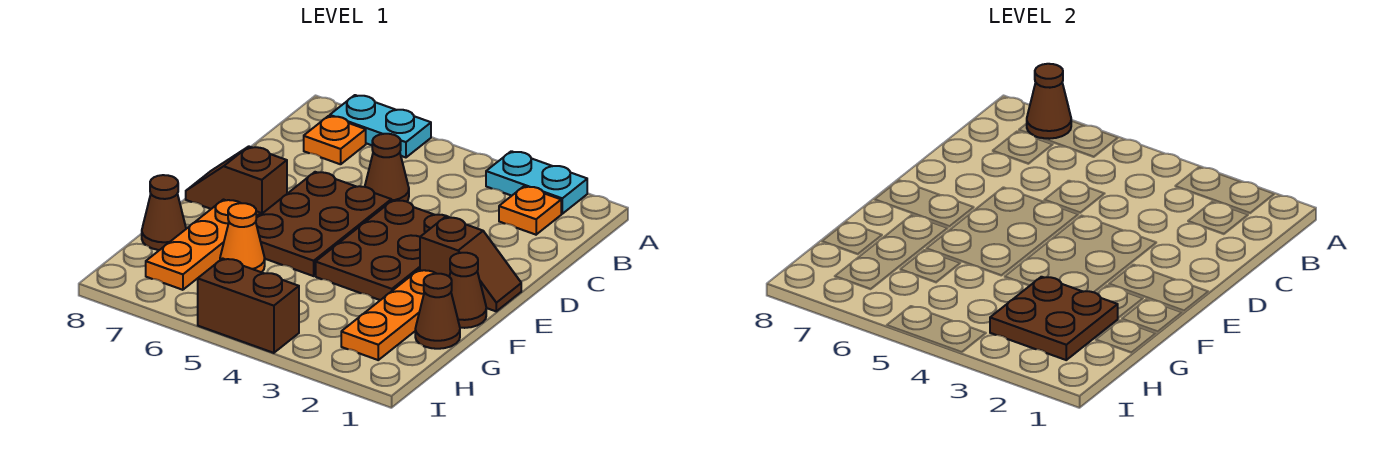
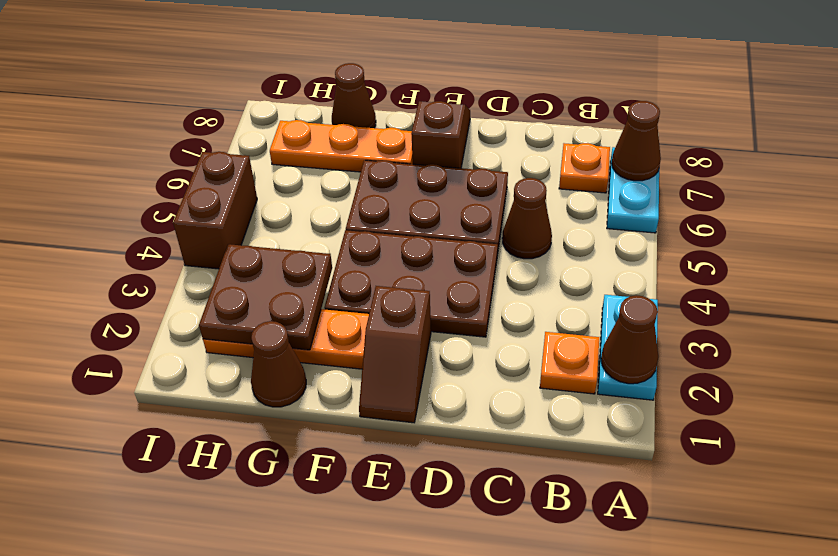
brown cone F1 level 1 -> brown cone A2 level 2
orange cone G6 level 1 -> none

